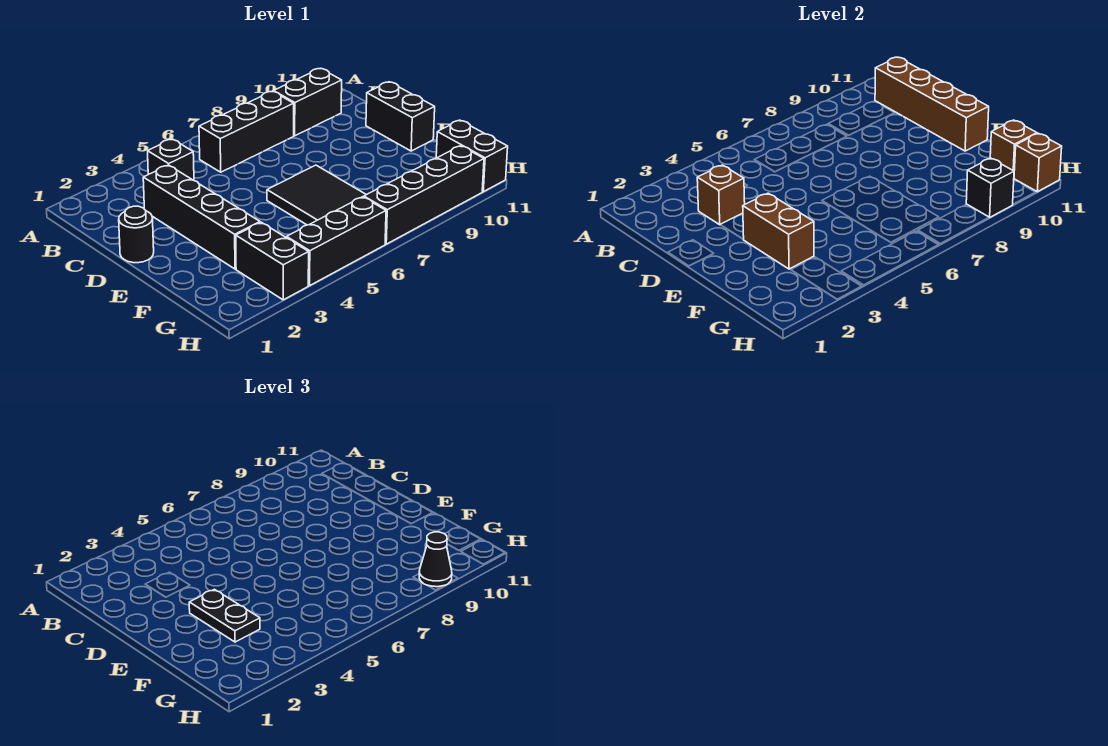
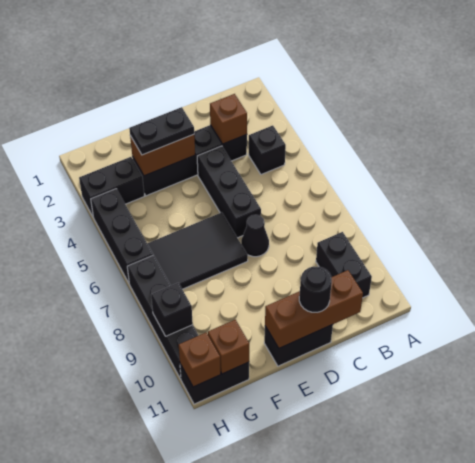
black brick B6:B8 level 1 -> black brick D4:D6 level 1
brown brick B11:E11 level 2 -> brown brick C11:E11 level 2
black round brick D1 level 1 -> black round brick D11 level 3
black cone H9 level 3 -> black cone D7 level 1

